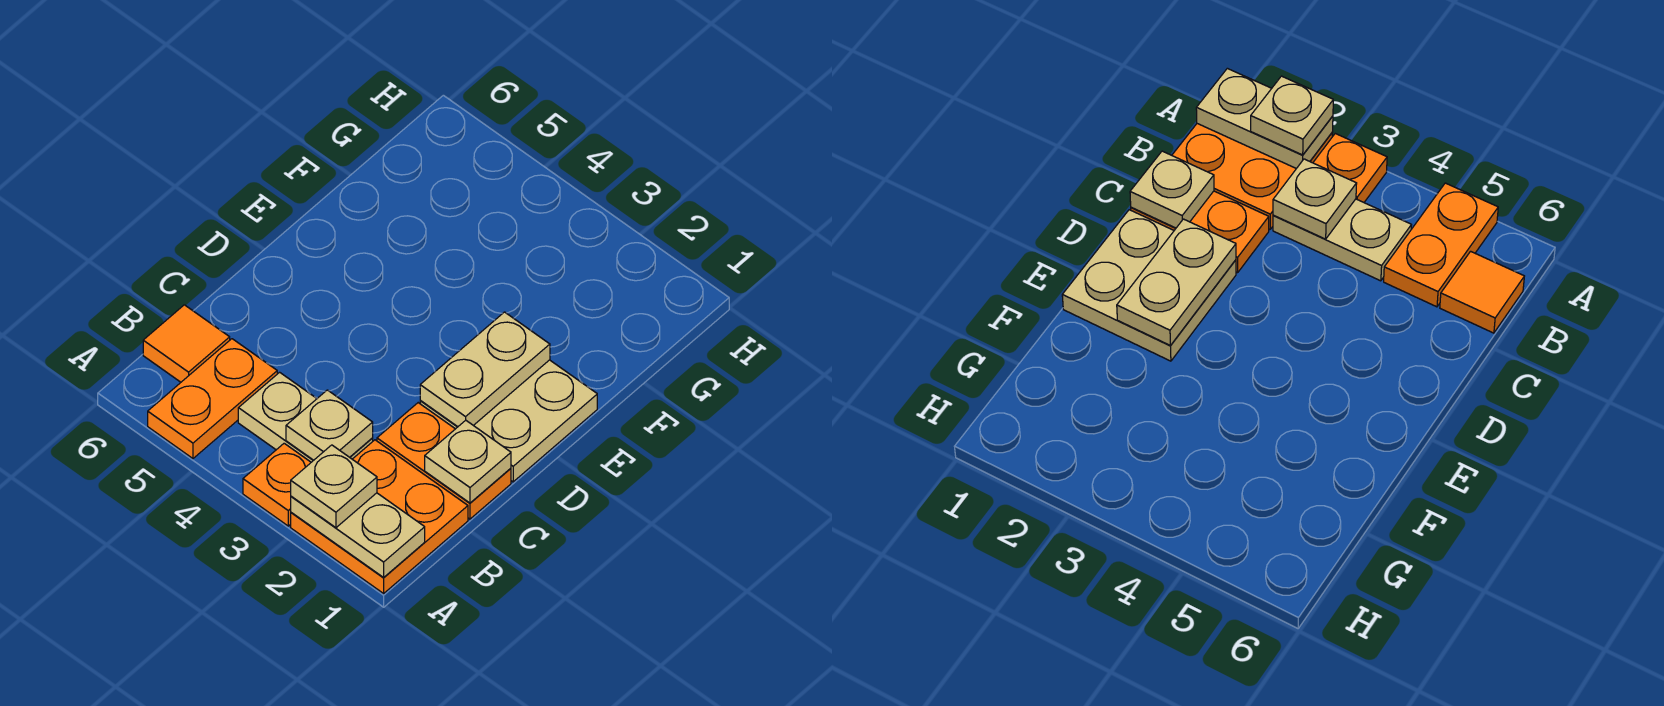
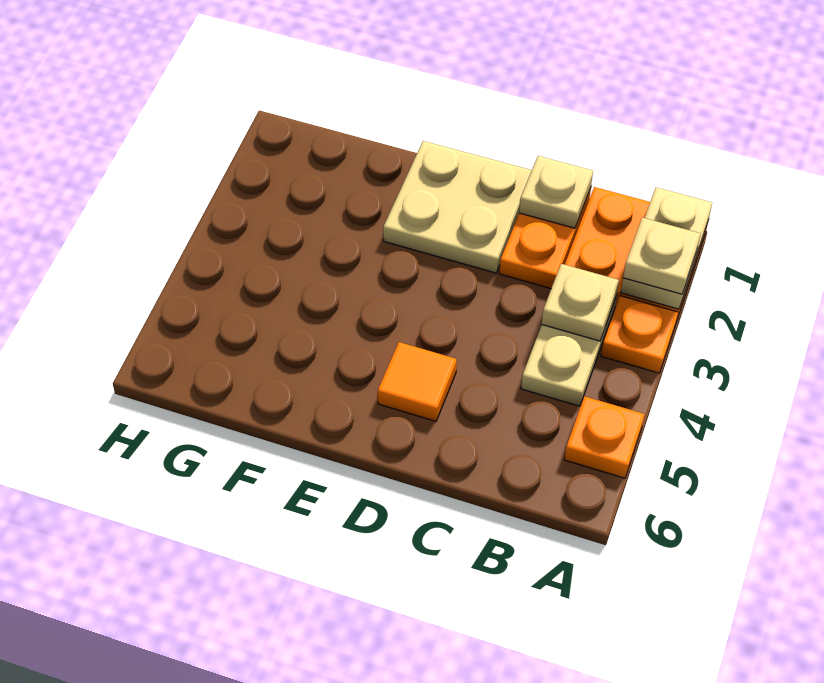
orange plate A5:B5 level 1 -> orange plate A5 level 1
orange tile B6 level 1 -> orange tile D5 level 1
tan plate D2:E2 level 2 -> none

